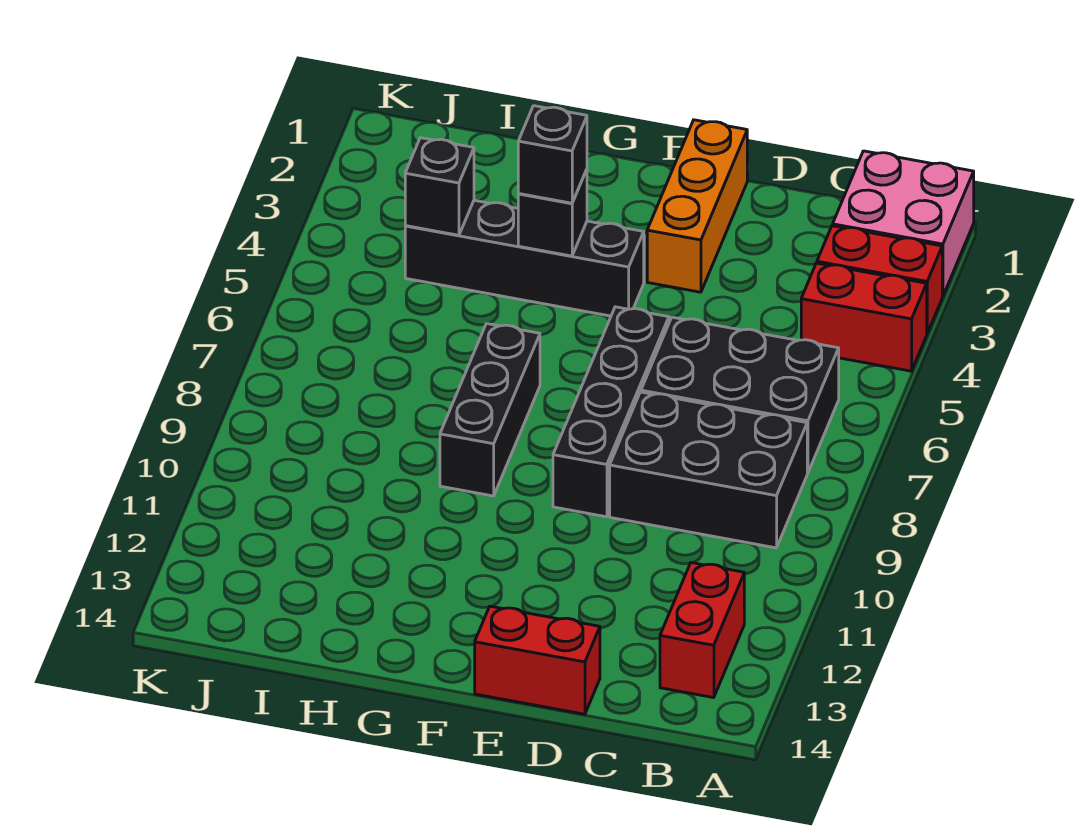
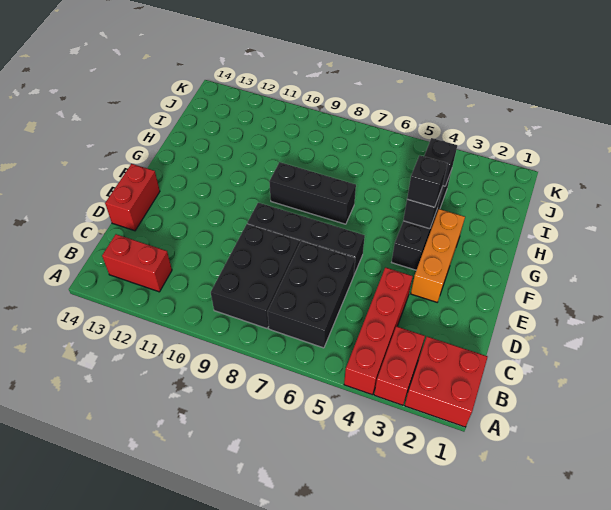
pink brick A1:B2 level 1 -> red brick A1:B2 level 1
red brick A4:B4 level 1 -> red brick A4:D4 level 1
orange brick E1:E3 level 1 -> orange brick E3:G3 level 1

